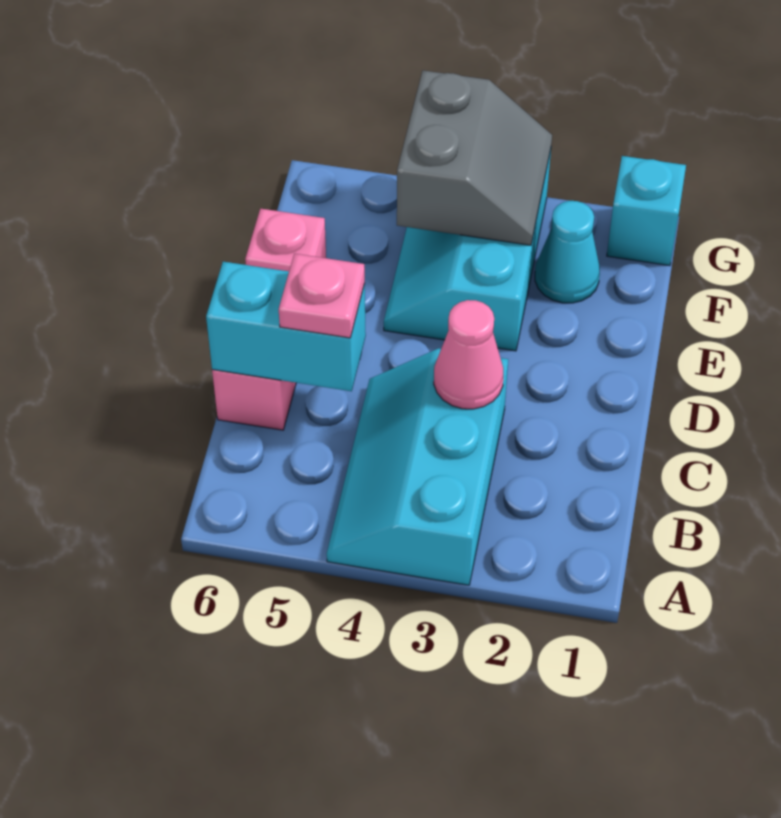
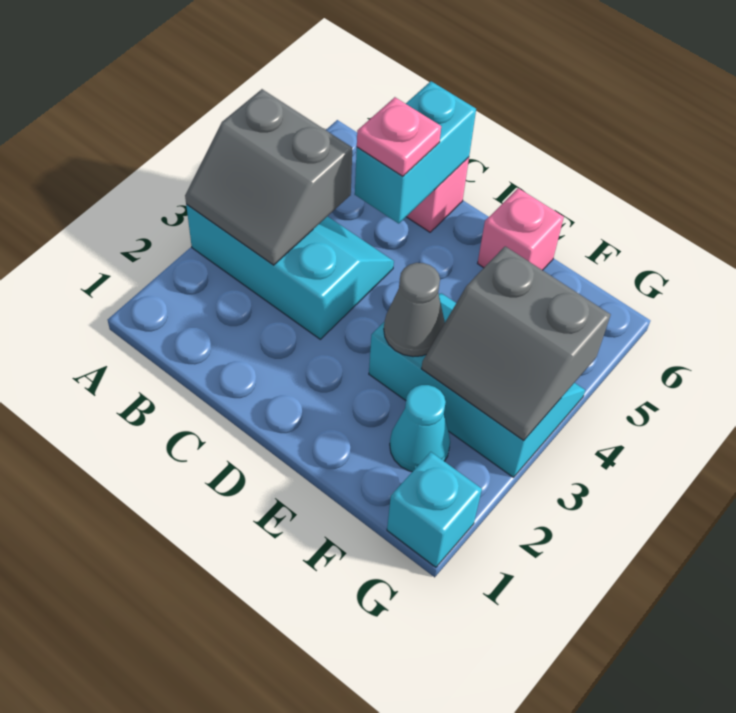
none -> grey slope A3:B4 level 2 top 4
pink cone C3 level 2 -> none
none -> grey cone E3 level 2

